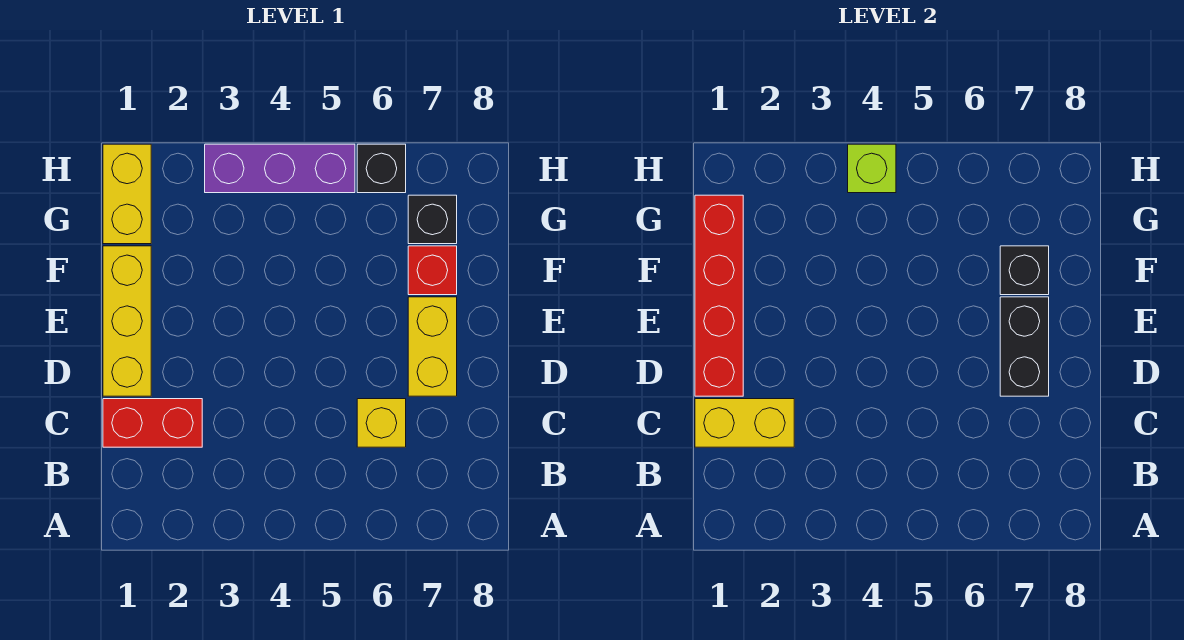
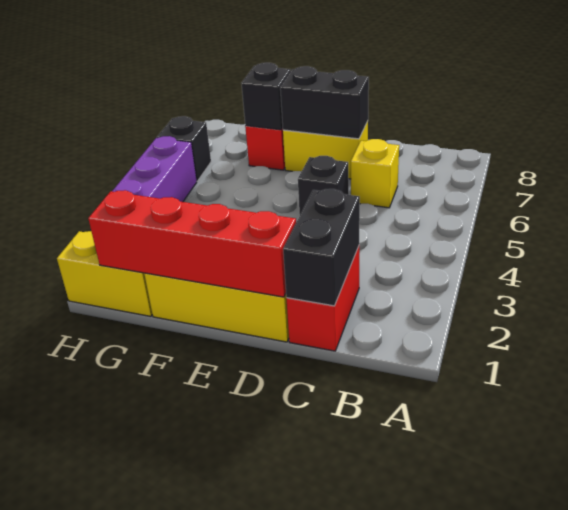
yellow brick C1:C2 level 2 -> black brick C1:C2 level 2
black brick G7 level 1 -> black brick D5 level 1
lime brick H4 level 2 -> none

